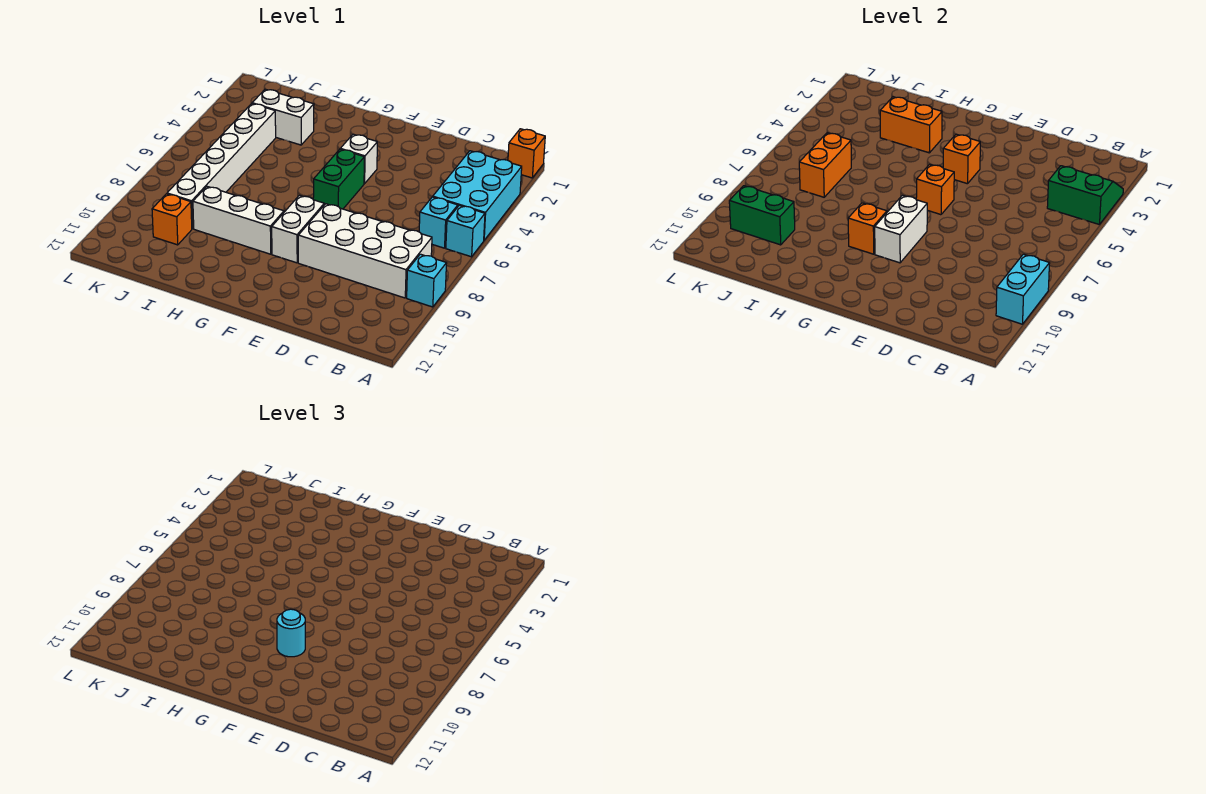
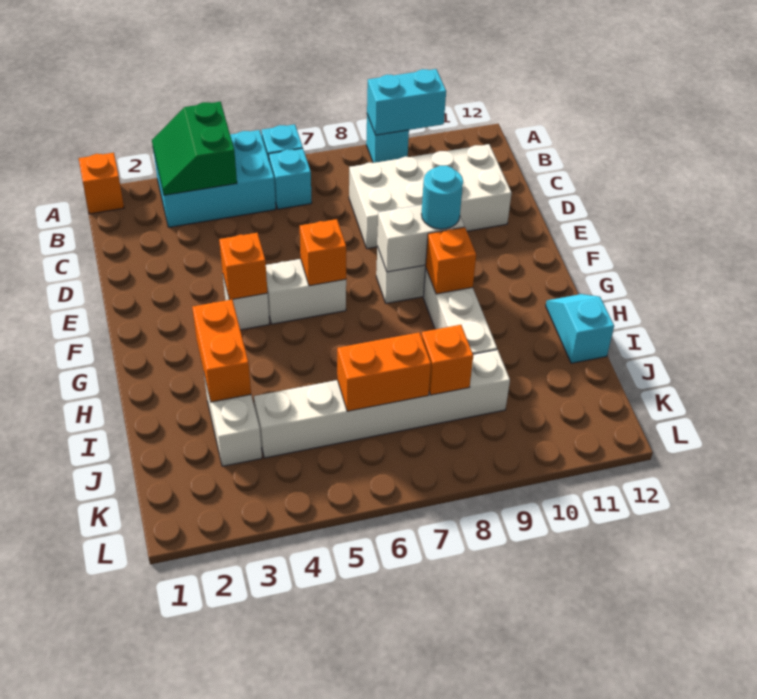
white brick B8:E9 level 1 -> white brick C8:D11 level 1
green brick F5:F6 level 1 -> white brick F5:F6 level 1
none -> cyan slope H12:I12 level 1 top I
orange brick J10 level 1 -> orange brick J8 level 2
green brick J10:K10 level 2 -> none

